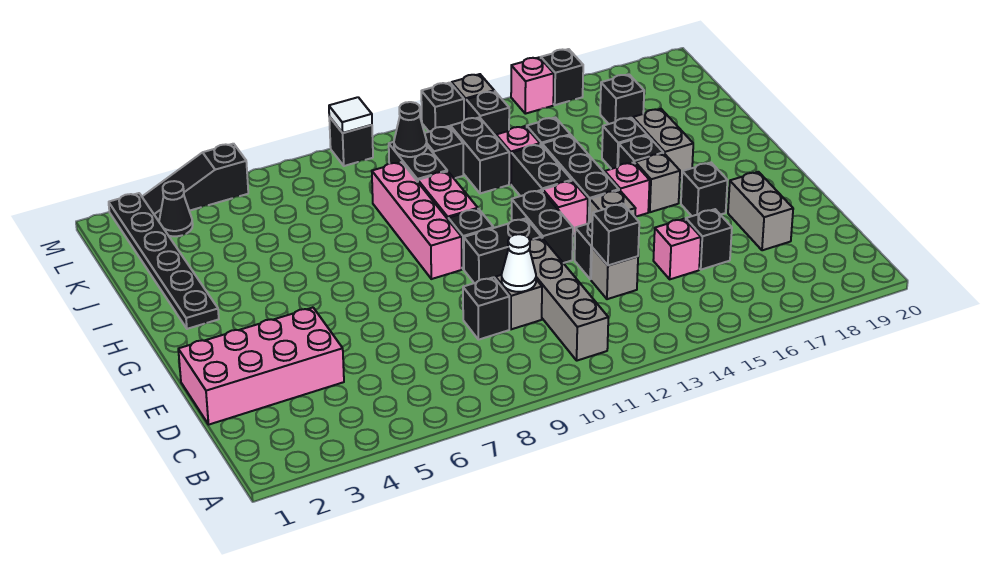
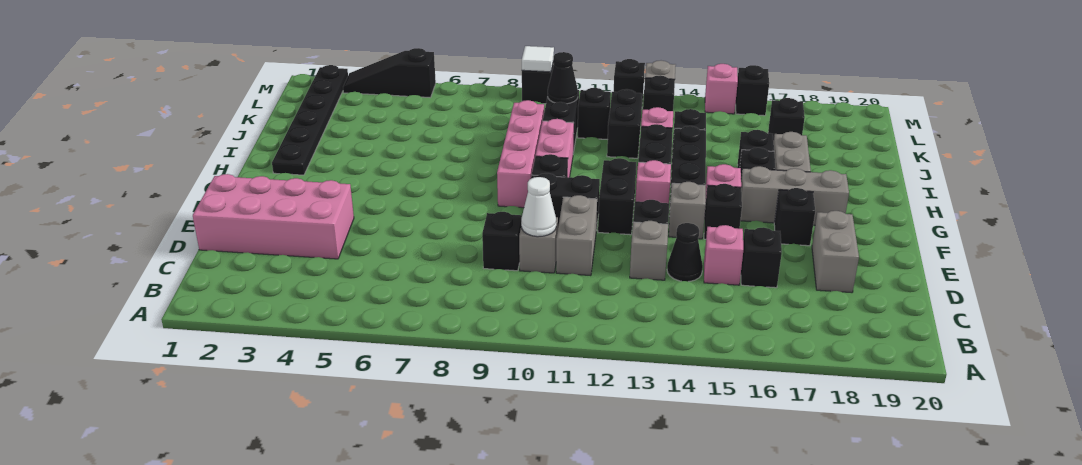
grey brick B11:E11 level 1 -> grey brick D11:E11 level 1
black brick D13 level 2 -> black brick F15 level 1
grey brick G16 level 1 -> grey brick G16:G18 level 1
black cone L3 level 1 -> black cone D14 level 1

